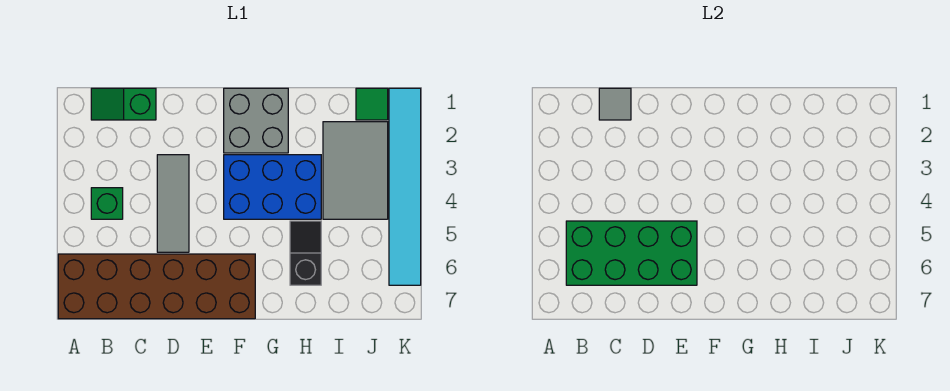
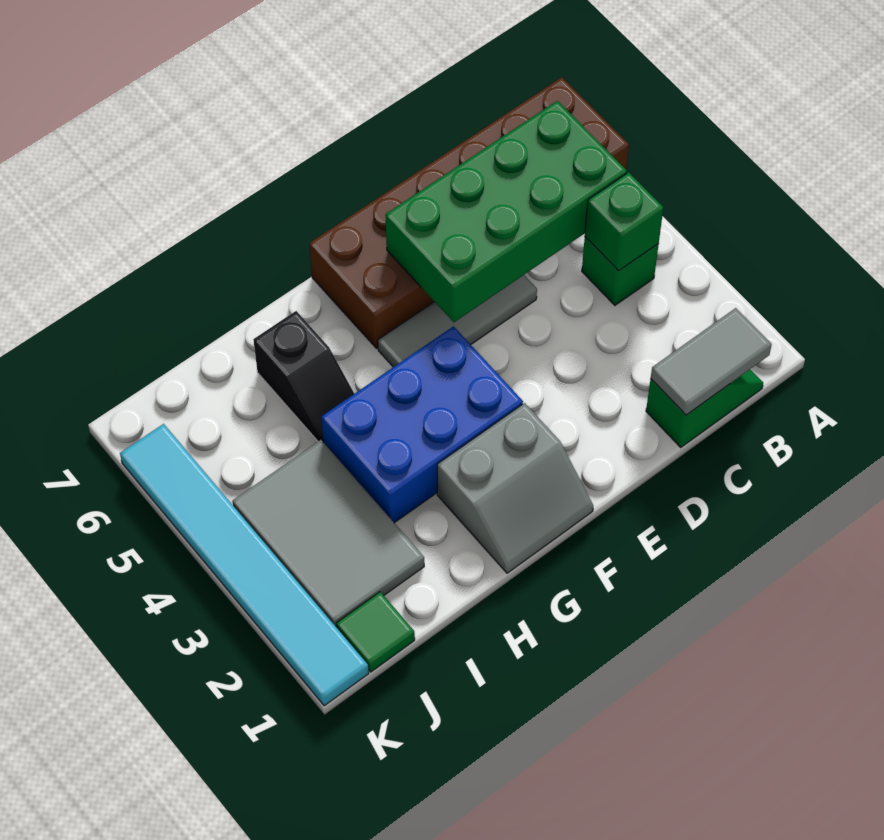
none -> green brick B4 level 2
grey tile C1 level 2 -> grey tile B1:C1 level 2
grey tile D3:D5 level 1 -> grey tile D5:F5 level 1
grey brick F1:G2 level 1 -> grey slope F1:G2 level 1 top 2

